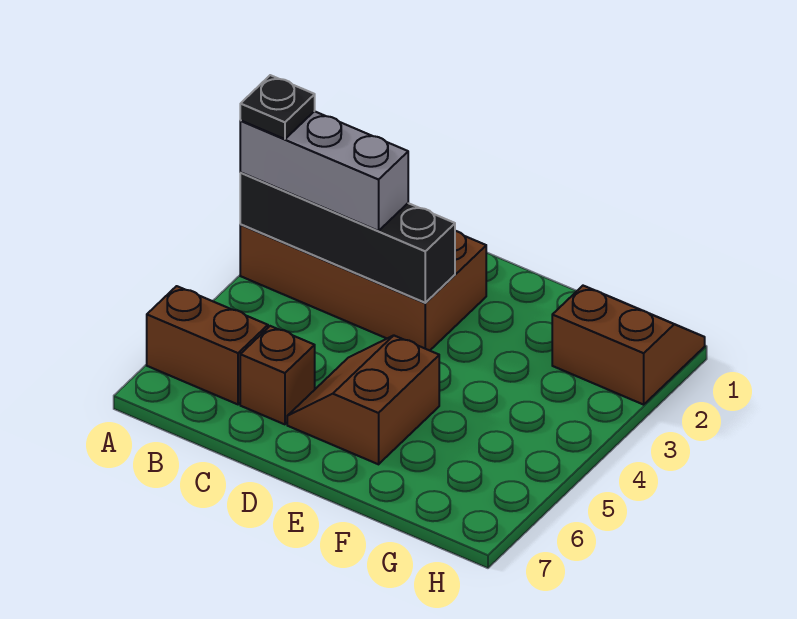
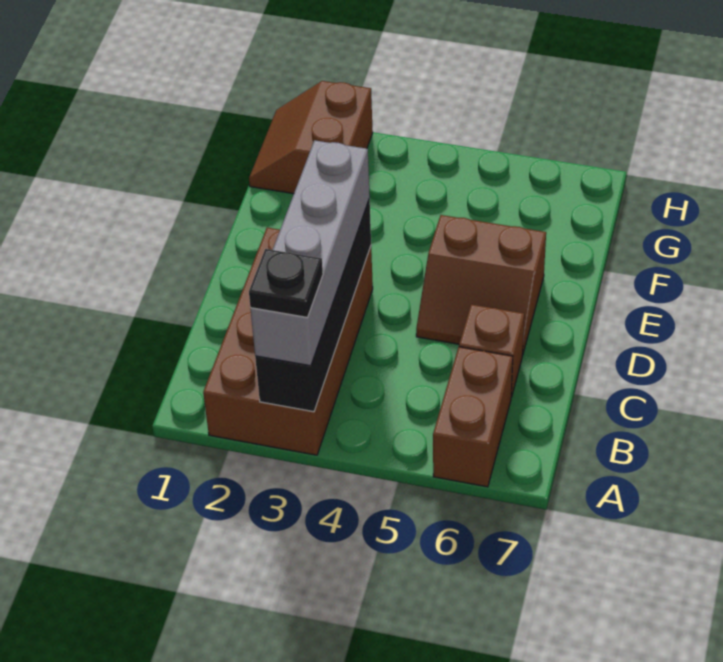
grey brick A3:C3 level 3 -> grey brick A3:D3 level 3

